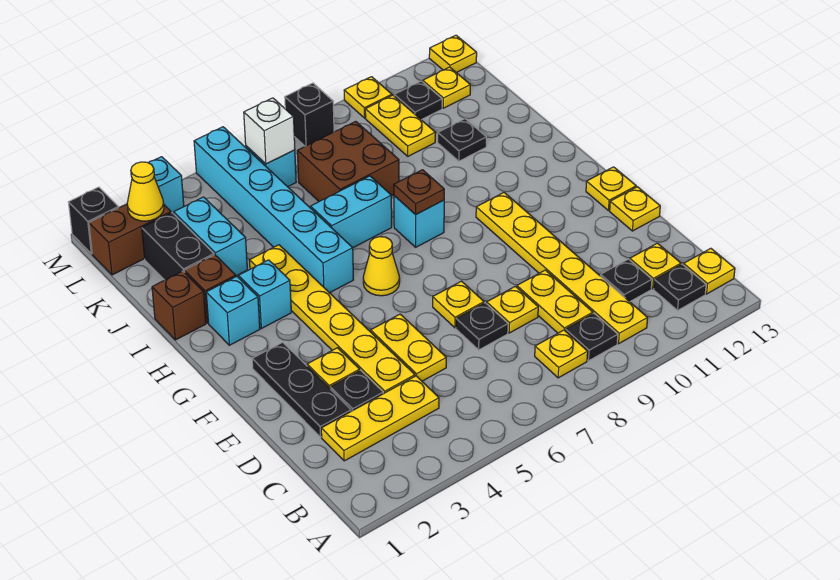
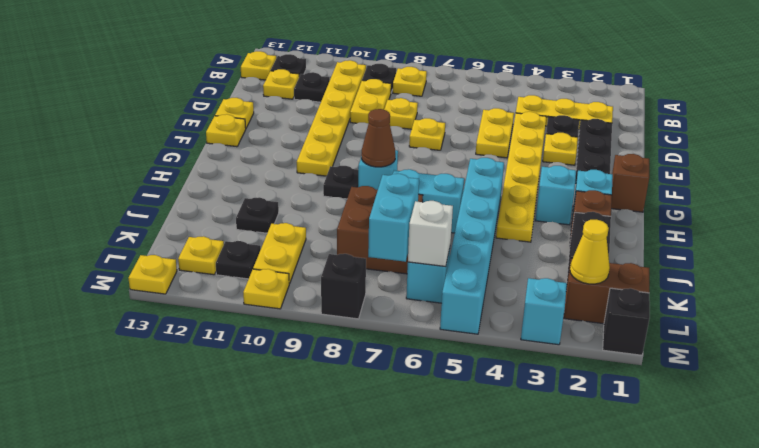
black plate D7 level 1 -> black plate H9 level 1
yellow cone G6 level 1 -> none
brown plate H8 level 2 -> brown cone H8 level 2
brown brick I1 level 1 -> brown brick G1 level 1
cyan brick J3:K3 level 1 -> cyan brick K7:L7 level 2

